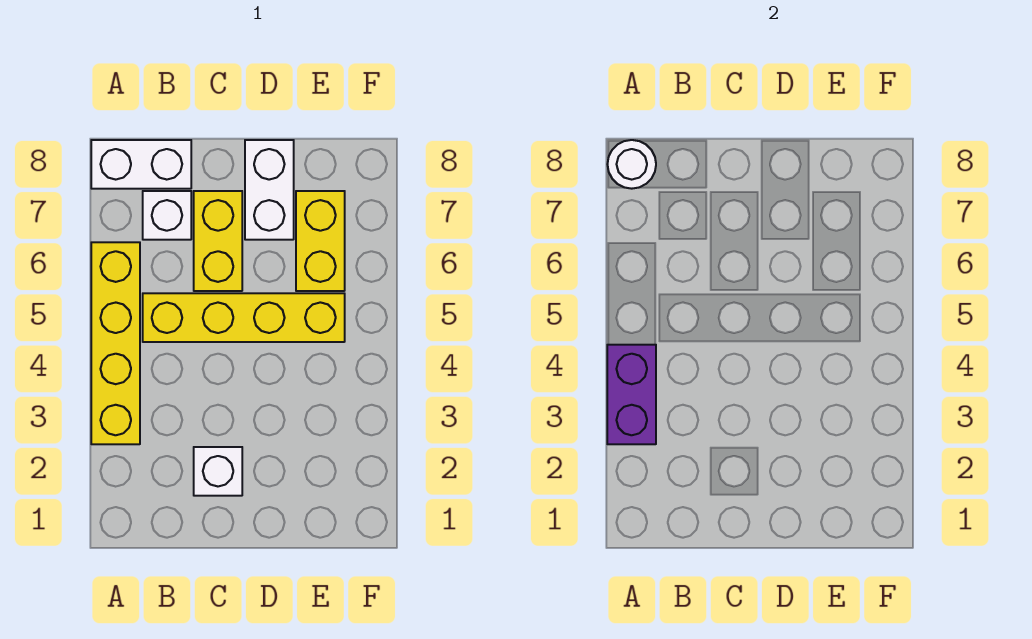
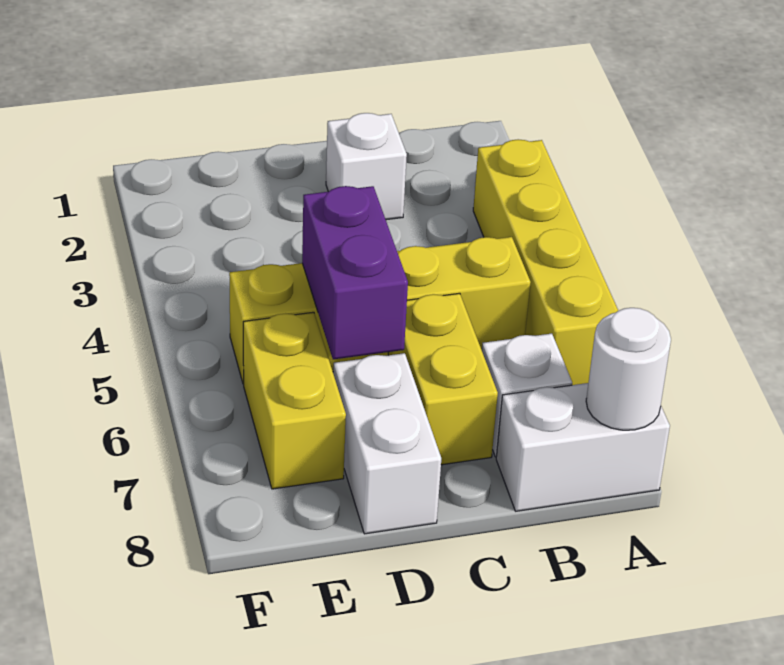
purple brick A3:A4 level 2 -> purple brick D5:D6 level 2

